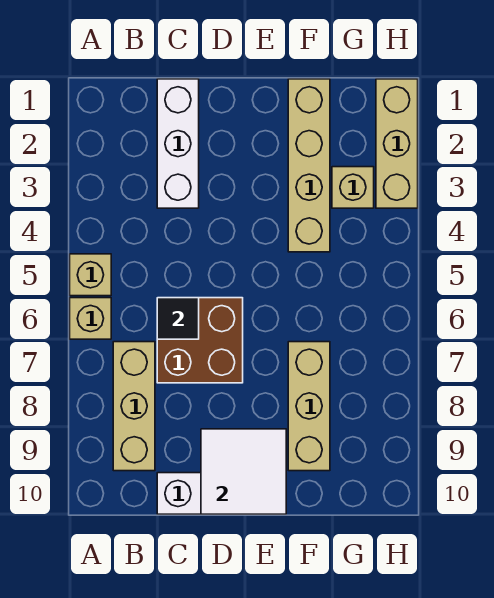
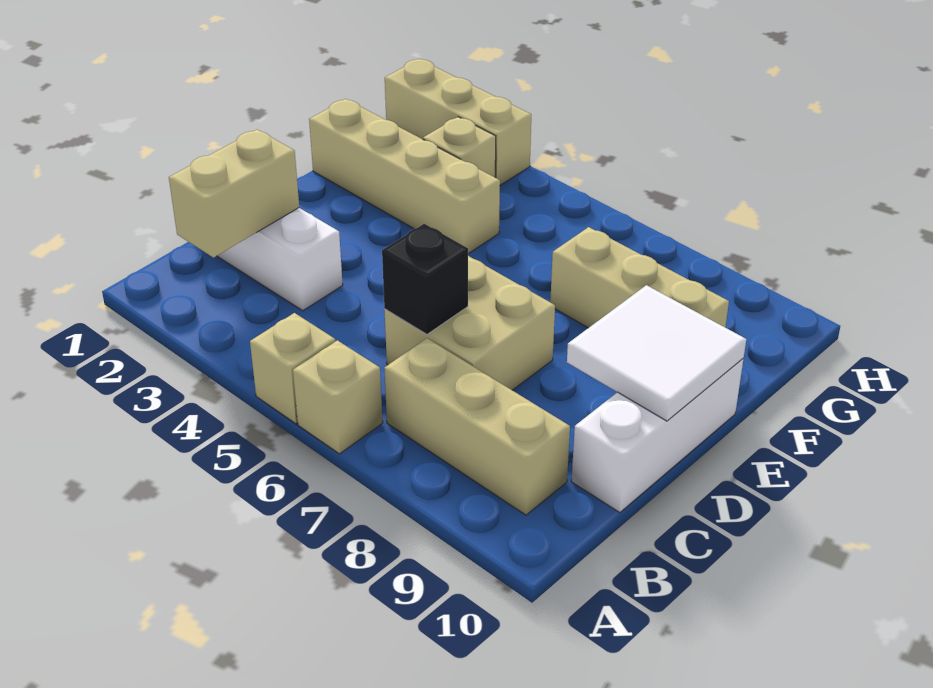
none -> tan brick B2:C2 level 2
brown brick C6:D7 level 1 -> tan brick C6:D7 level 1
black tile C6 level 2 -> black brick C6 level 2

